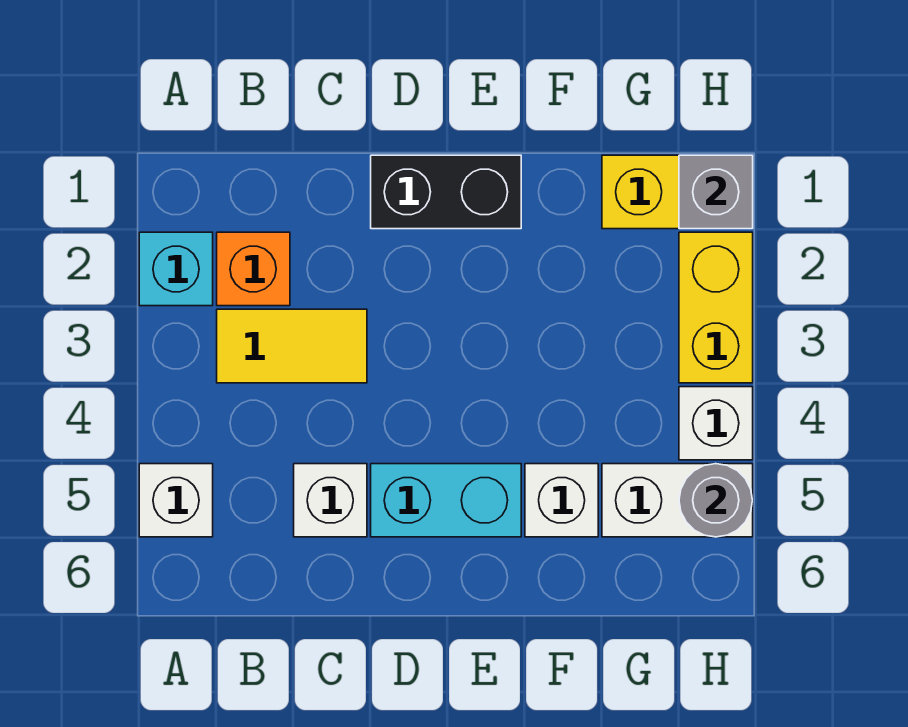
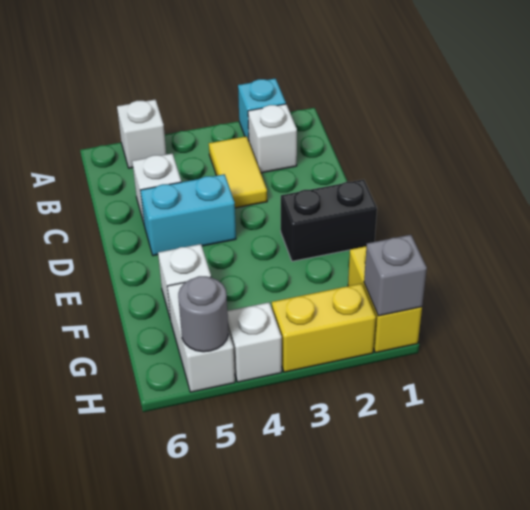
orange brick B2 level 1 -> white brick B2 level 1
black brick D1:E1 level 1 -> black brick E1:E2 level 1
cyan brick D5:E5 level 1 -> cyan brick D4:D5 level 1

